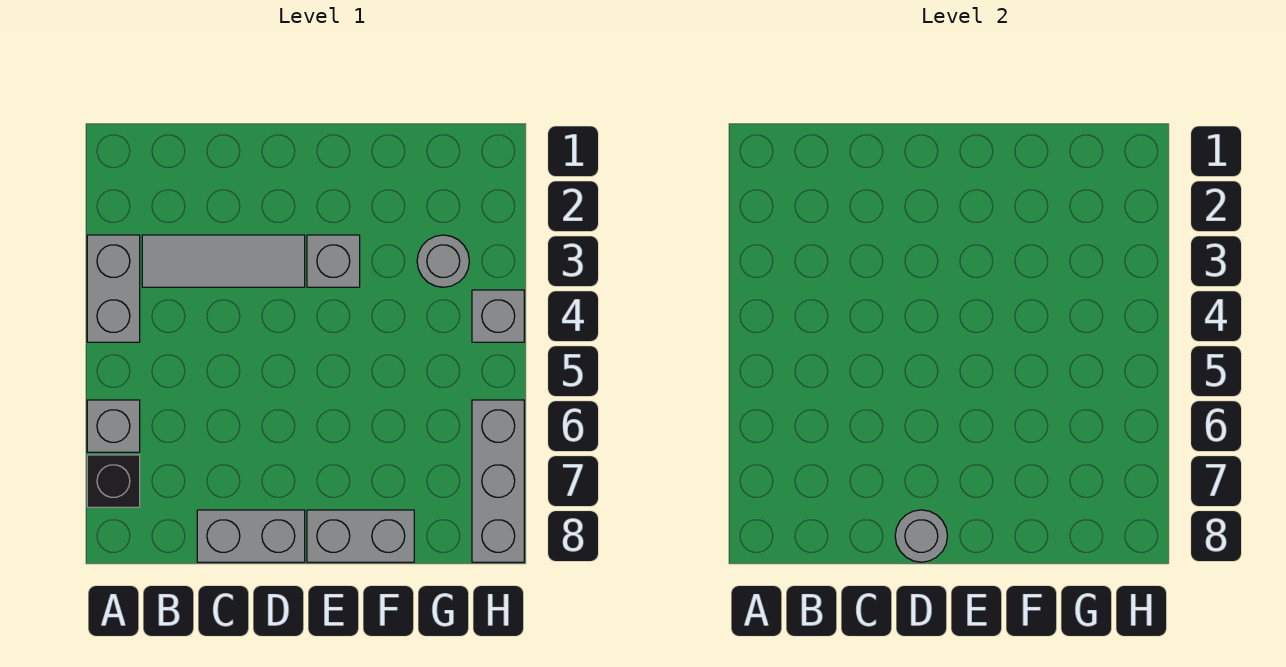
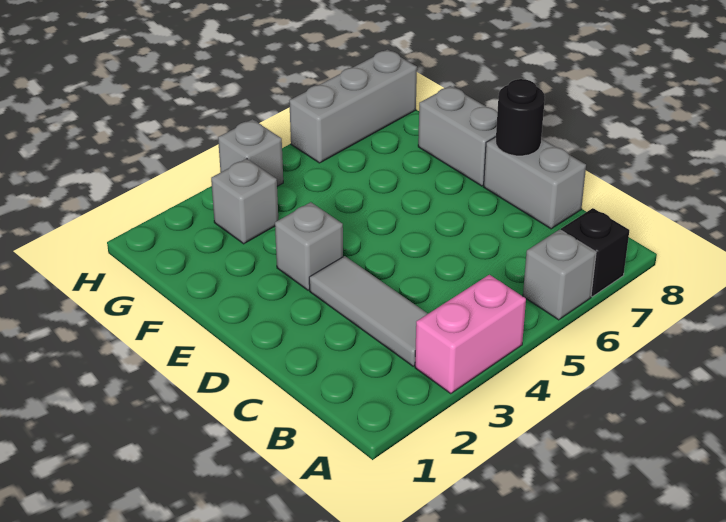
grey brick A3:A4 level 1 -> pink brick A3:A4 level 1
grey round brick D8 level 2 -> black round brick D8 level 2
grey round brick G3 level 1 -> grey brick G3 level 1

